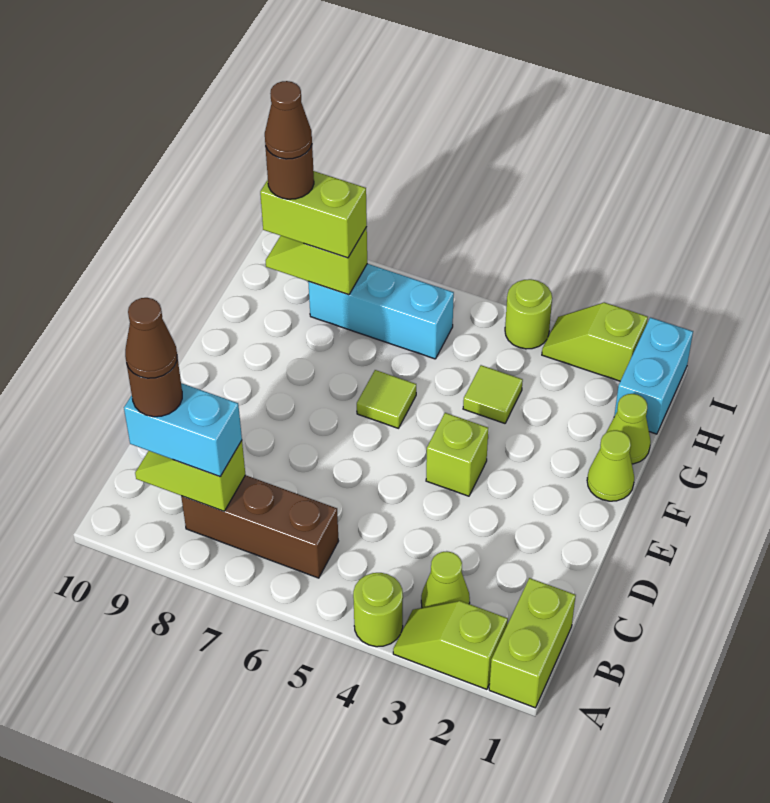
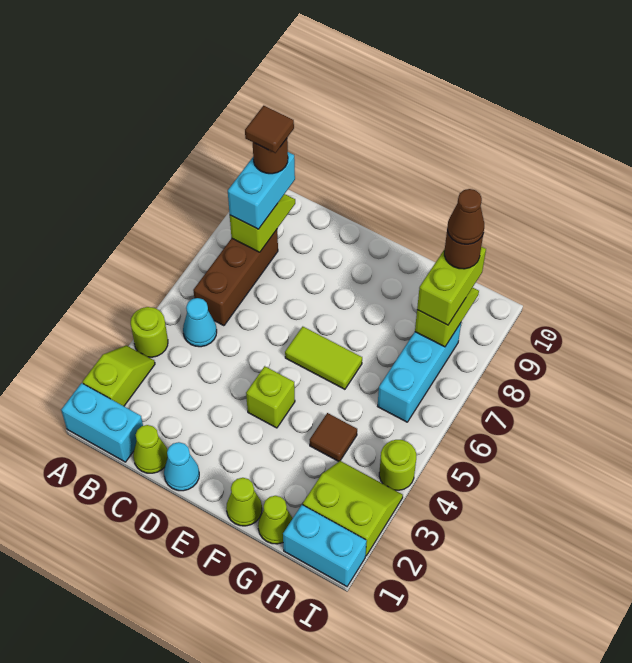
lime brick A1:B1 level 1 -> cyan brick A1:B1 level 1
lime cone B3 level 1 -> lime cone C1 level 1
none -> cyan cone B5 level 1
brown cone B9 level 5 -> brown tile B9 level 5
none -> cyan cone D1 level 1
lime tile F6 level 1 -> lime tile E6:F6 level 1
lime tile G4 level 1 -> brown tile G4 level 1
lime slope I2:I3 level 1 top 2 -> lime slope H2:I3 level 1 top 2

